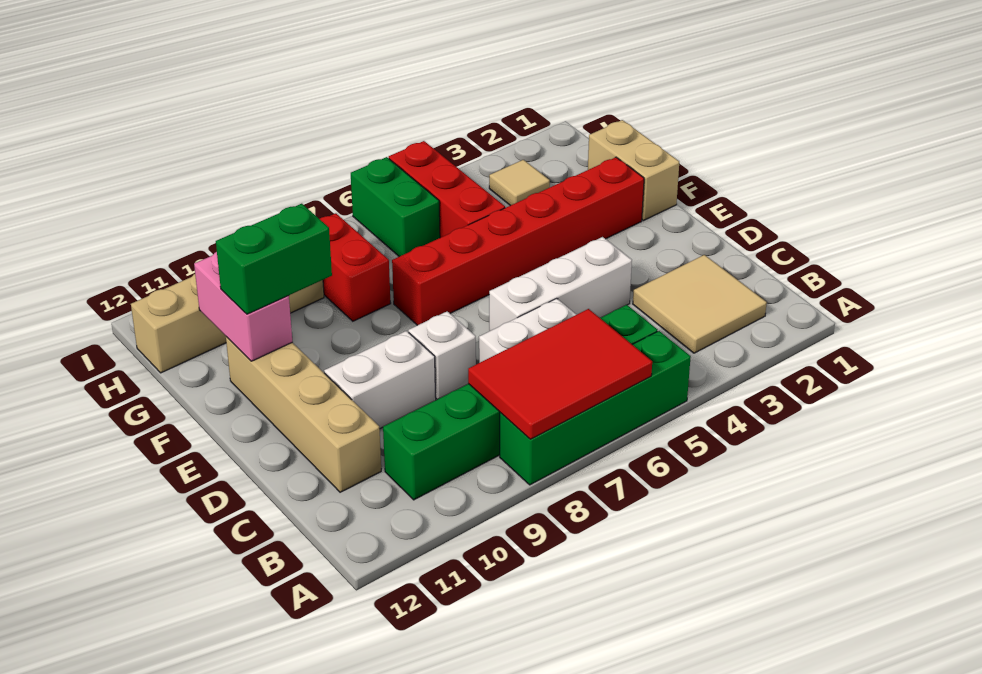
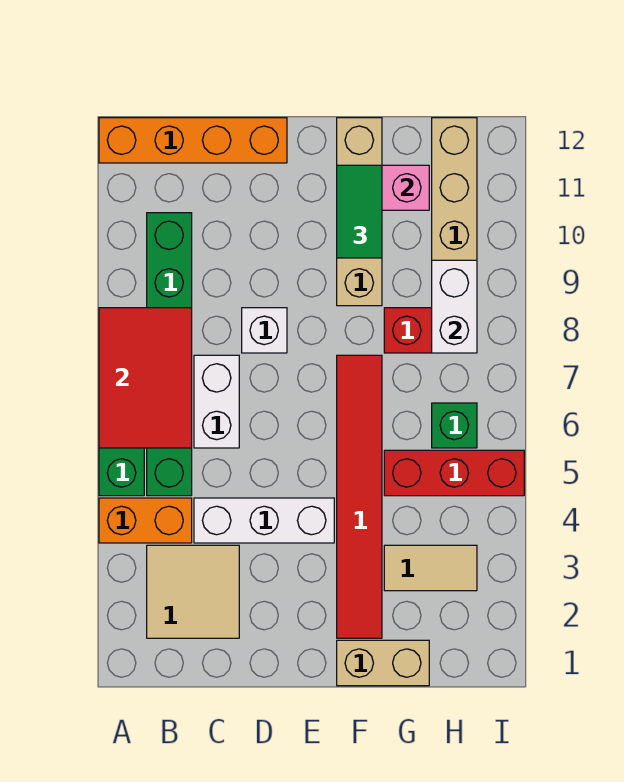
none -> orange brick A4:B4 level 1
none -> orange brick A12:D12 level 1
tan brick C11:F11 level 1 -> tan brick F9:F12 level 1
white brick D4:D6 level 1 -> white brick C4:E4 level 1
white brick D9:D10 level 1 -> white brick H8:H9 level 2
red brick F2:F7 level 1 -> red tile F2:F7 level 1
green brick F10:F11 level 3 -> green tile F10:F11 level 3
tan tile H3 level 1 -> tan tile G3:H3 level 1
green brick H6:I6 level 1 -> green brick H6 level 1

